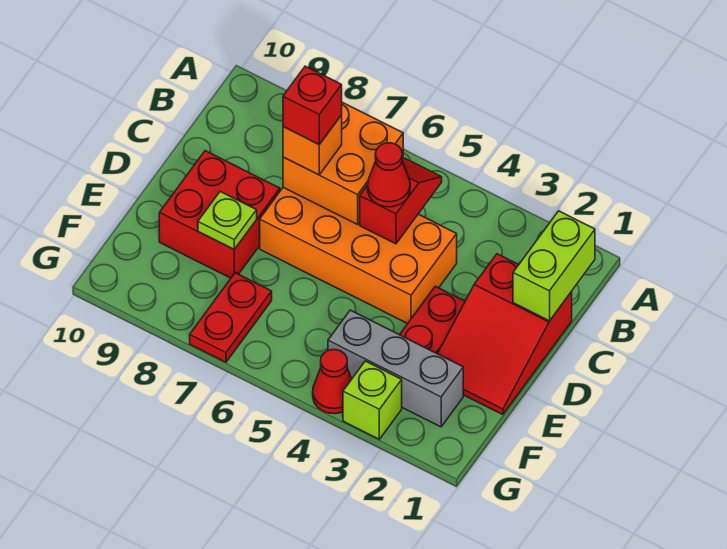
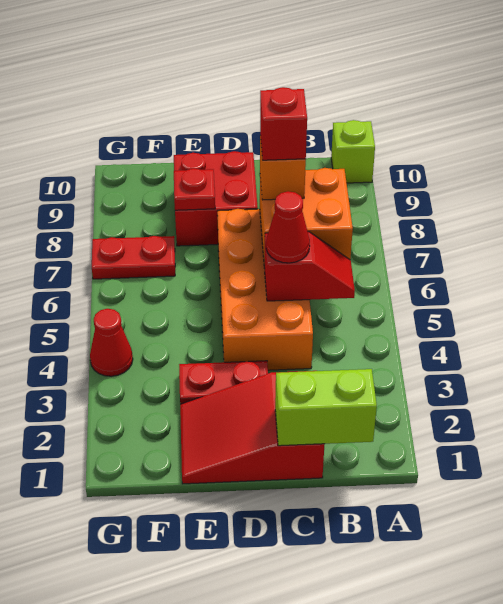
lime plate E8 level 2 -> red plate E8 level 2
grey brick F2:F4 level 1 -> none
lime brick G3 level 1 -> lime brick A10 level 1

